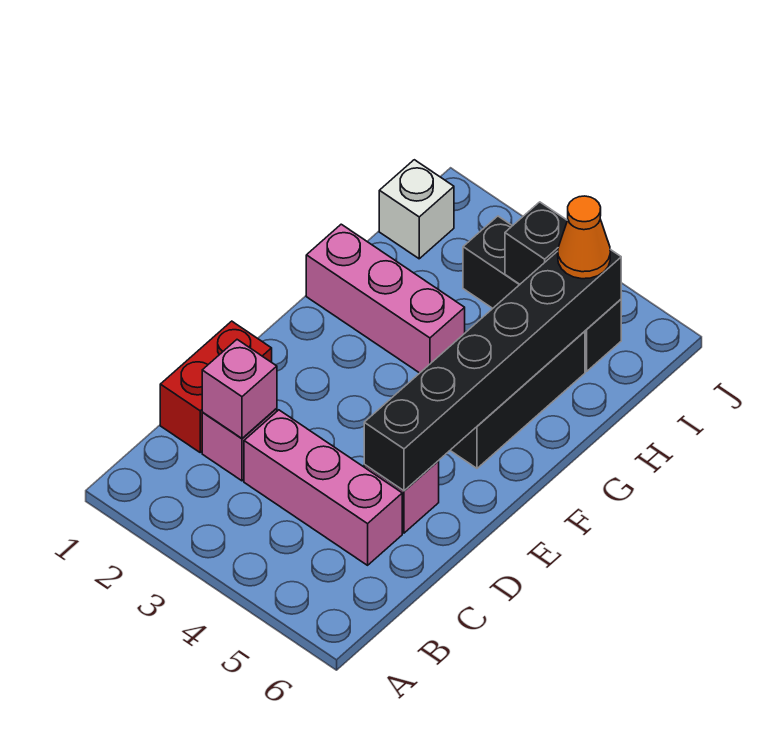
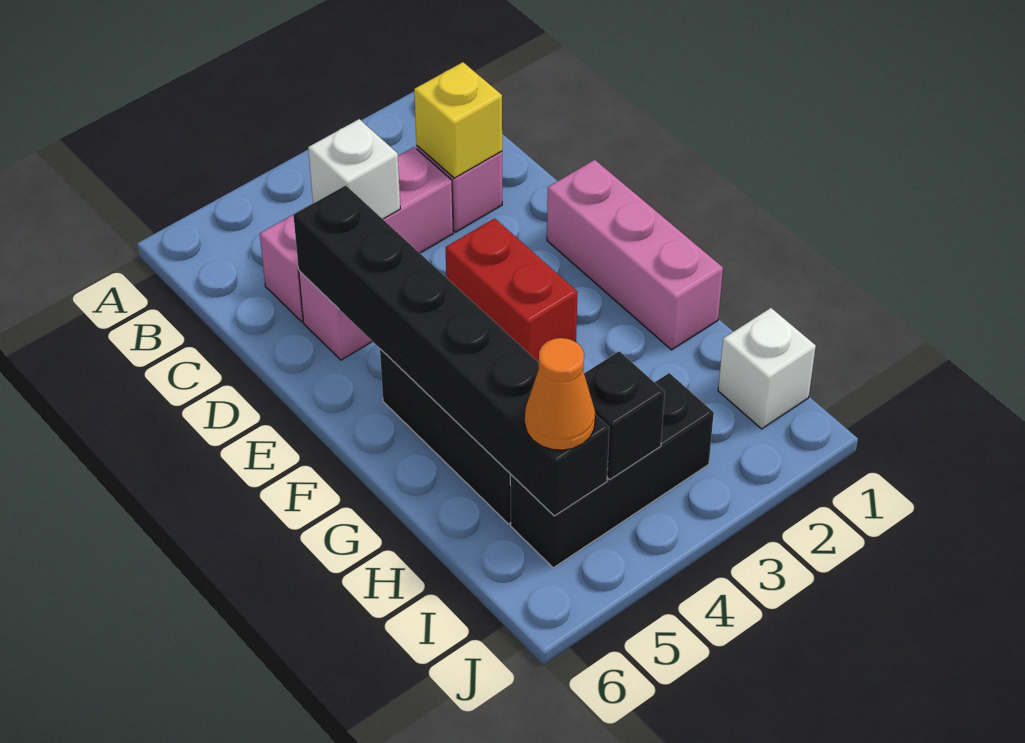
red brick C1:D1 level 1 -> red brick E3:F3 level 1
pink brick C2 level 2 -> yellow brick C2 level 2
none -> white brick C4 level 2
pink brick G1:G3 level 1 -> pink brick E1:G1 level 1

